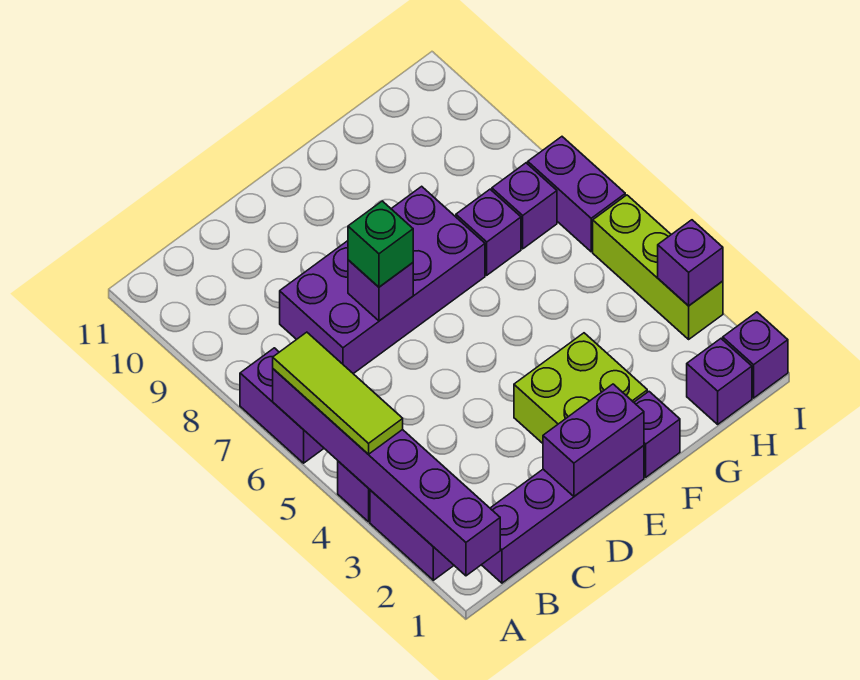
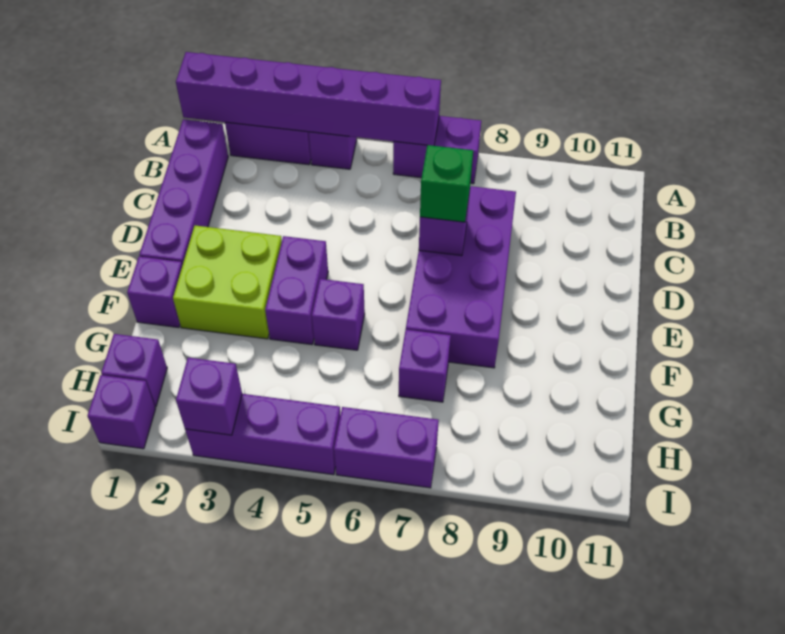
lime tile A4:A6 level 3 -> none
purple brick D1:E1 level 2 -> purple brick E4:F4 level 1
purple brick H7 level 1 -> purple brick F5 level 1
lime brick I3:I5 level 1 -> purple brick I3:I5 level 1

